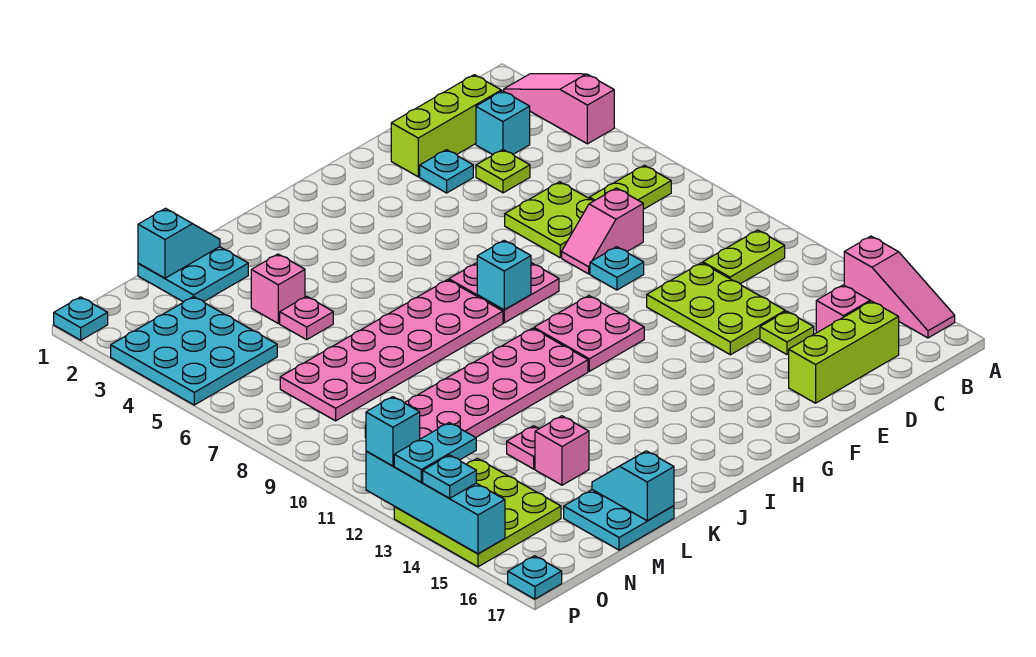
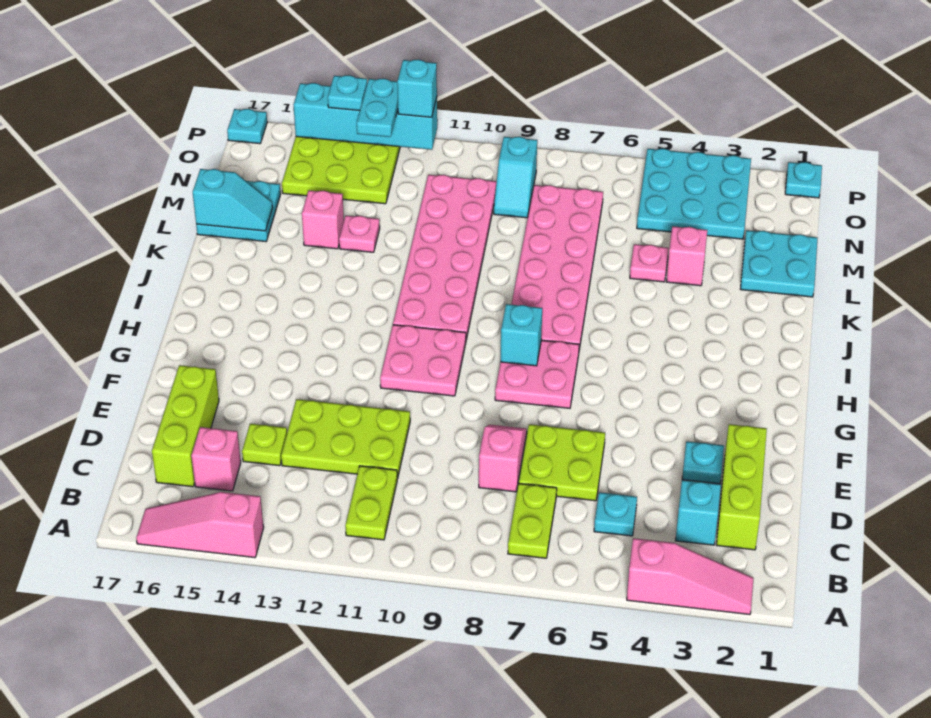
lime plate D4 level 1 -> none
cyan plate E9 level 1 -> cyan plate C5 level 1
cyan slope L1:M1 level 2 top M -> cyan slope N9:O9 level 1 top O

